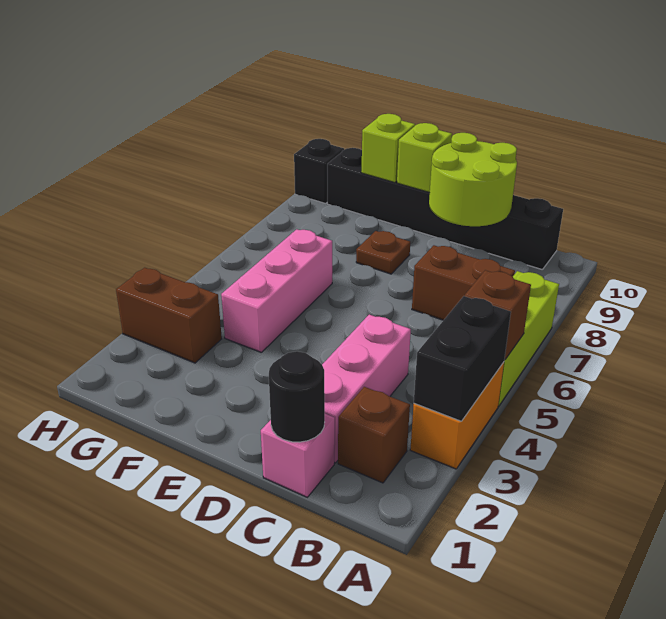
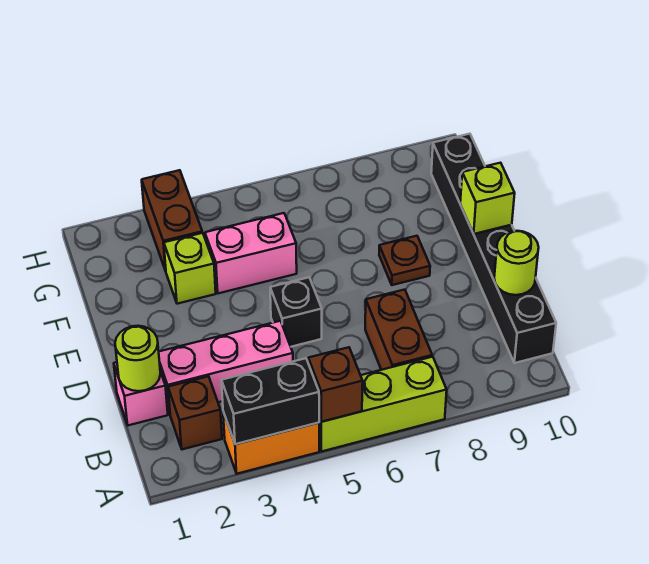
black round brick C1 level 2 -> lime round brick C1 level 2
lime round brick C9:D10 level 2 -> lime round brick C10 level 2
pink brick F4:F6 level 1 -> pink brick F4:F5 level 1
lime brick F10 level 2 -> lime brick F3 level 1
black brick H10 level 1 -> black brick D5 level 1

